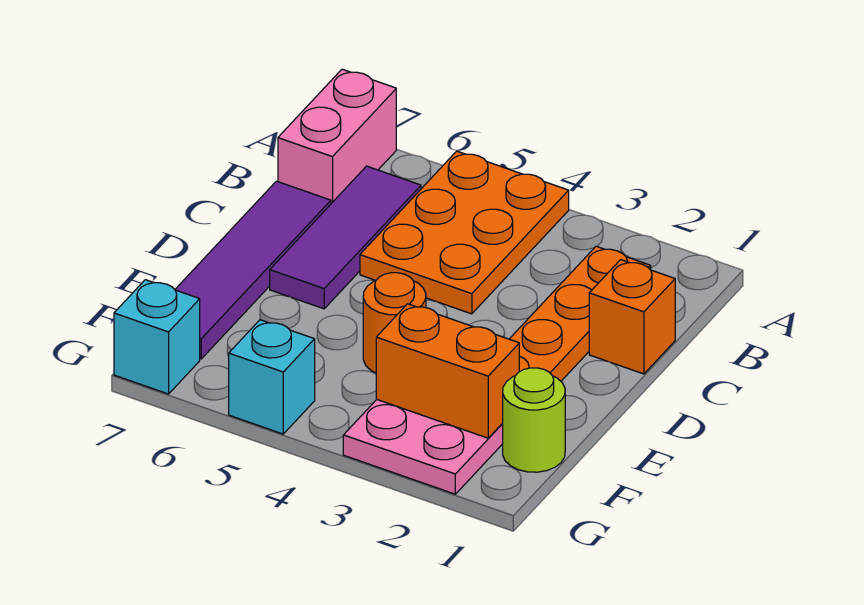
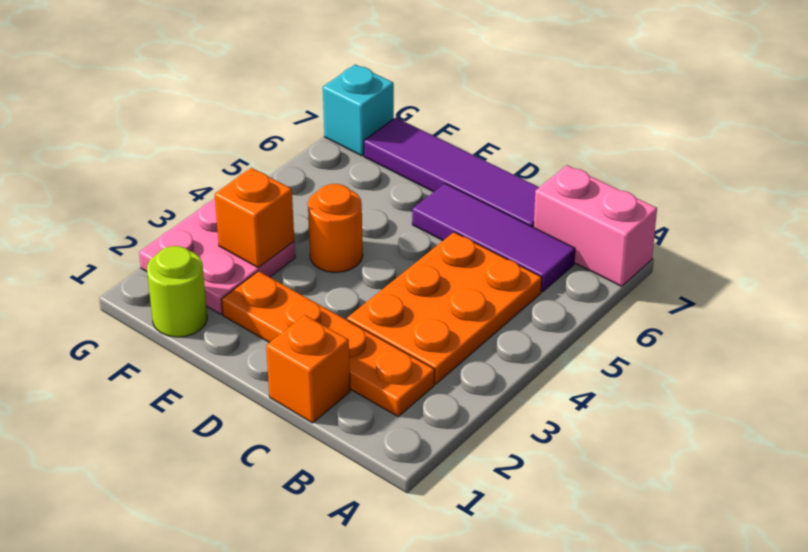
orange plate A4:C5 level 1 -> orange plate B3:C5 level 1
orange brick F2:F3 level 2 -> orange brick F3 level 2
cyan brick G5 level 1 -> none

